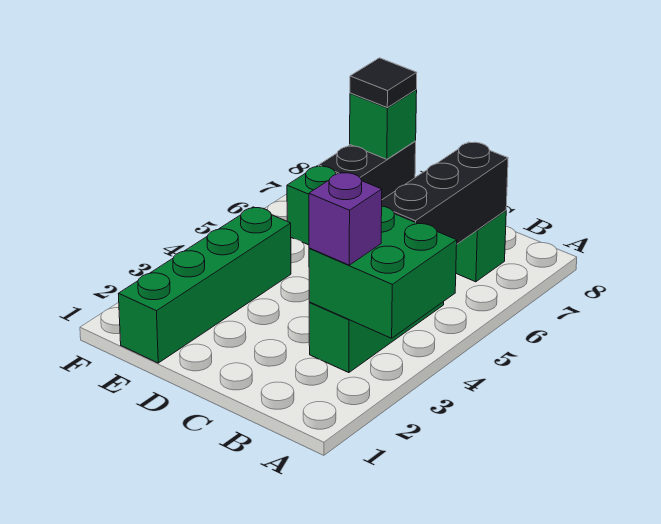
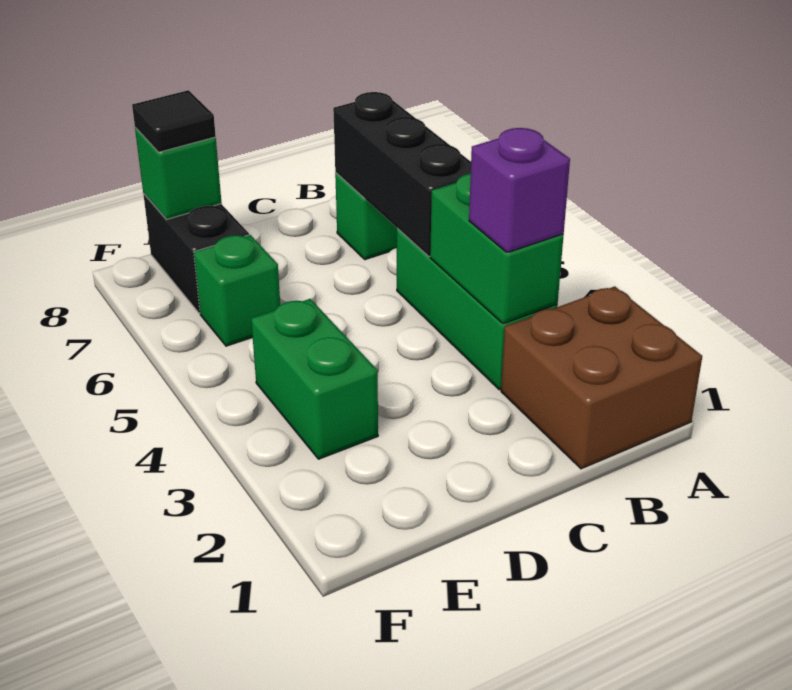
none -> brown brick A1:B2 level 1
green brick A3:B4 level 2 -> green brick B3:B4 level 2
green brick E1:E4 level 1 -> green brick E3:E4 level 1

